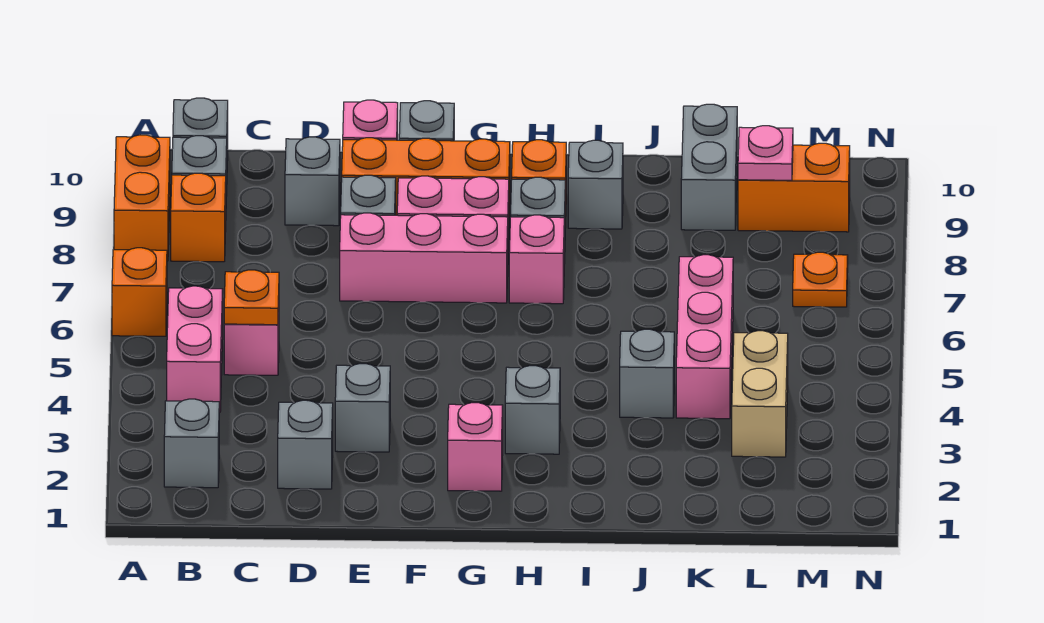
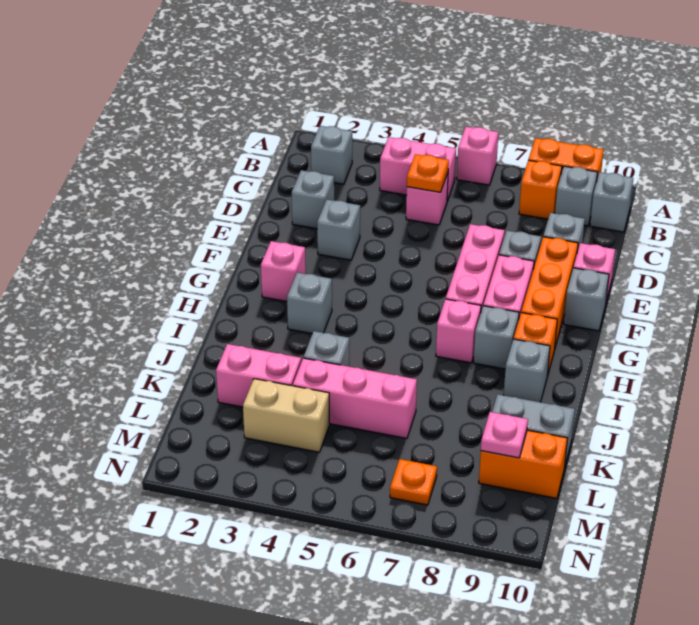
orange brick A6 level 1 -> pink brick A6 level 1
none -> pink brick K2:K3 level 1
orange brick L9:M9 level 1 -> orange brick L9:L10 level 1

